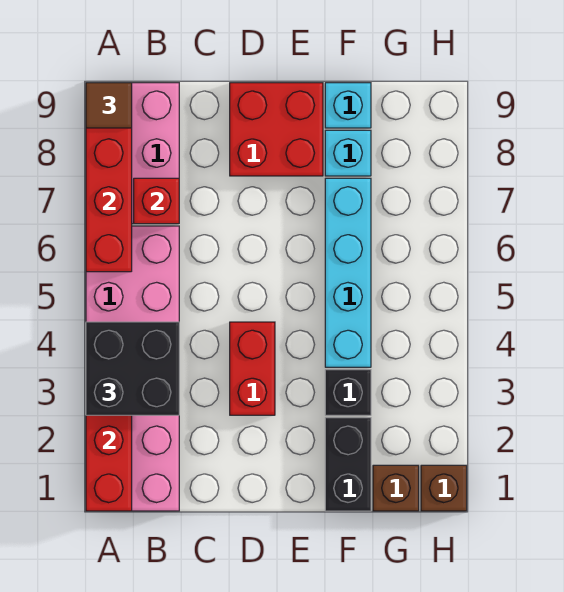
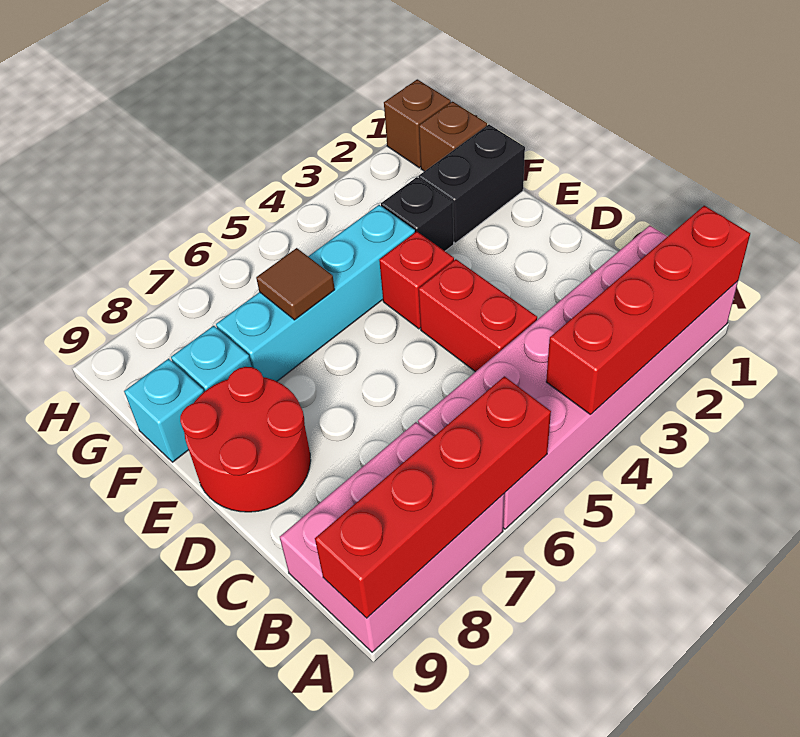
black brick A3:B4 level 3 -> none
brown tile A9 level 3 -> brown tile F6 level 2
red brick B7 level 2 -> red brick E4 level 1
red brick D3:D4 level 1 -> red brick C4:D4 level 1
red brick D8:E9 level 1 -> red round brick D8:E9 level 1

